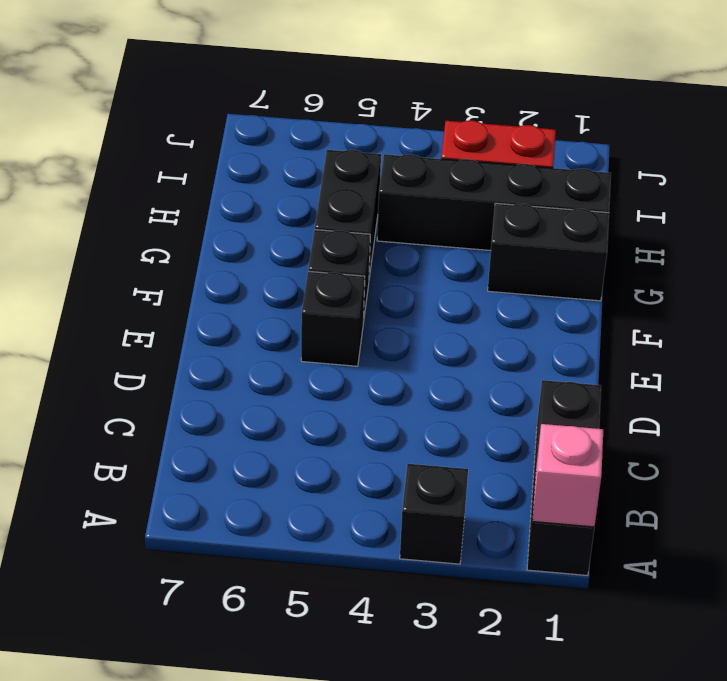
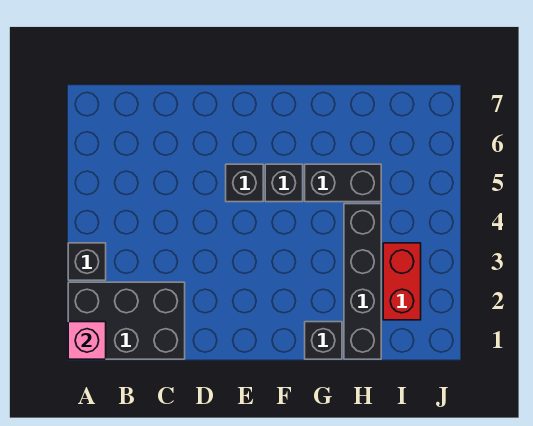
black brick A1:C1 level 1 -> black brick A1:C2 level 1
black brick G1:G2 level 1 -> black brick G1 level 1

